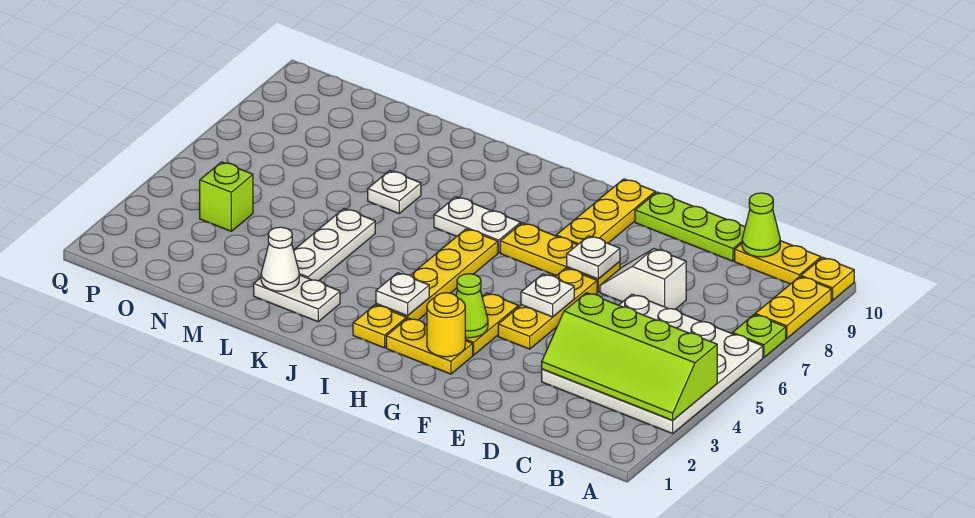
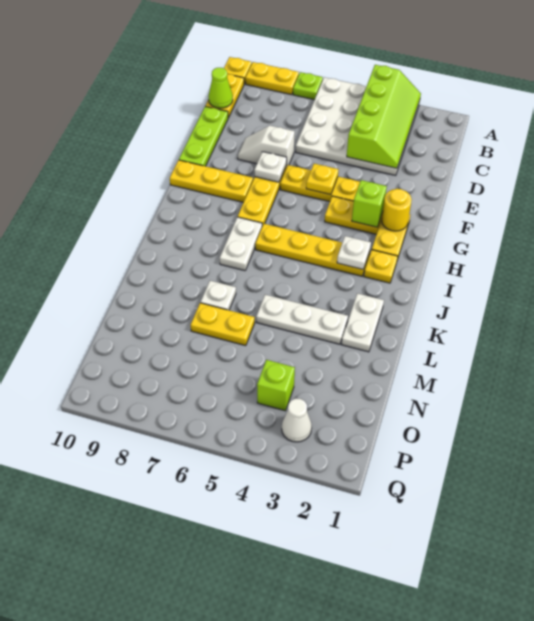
white slope D7:E7 level 1 top D -> white slope E7:E8 level 1 top 7
white plate F5 level 2 -> yellow plate F5 level 2
lime cone G3 level 2 -> lime brick G3 level 2
white cone L2 level 2 -> white cone P3 level 1
none -> yellow plate M6:M7 level 1

